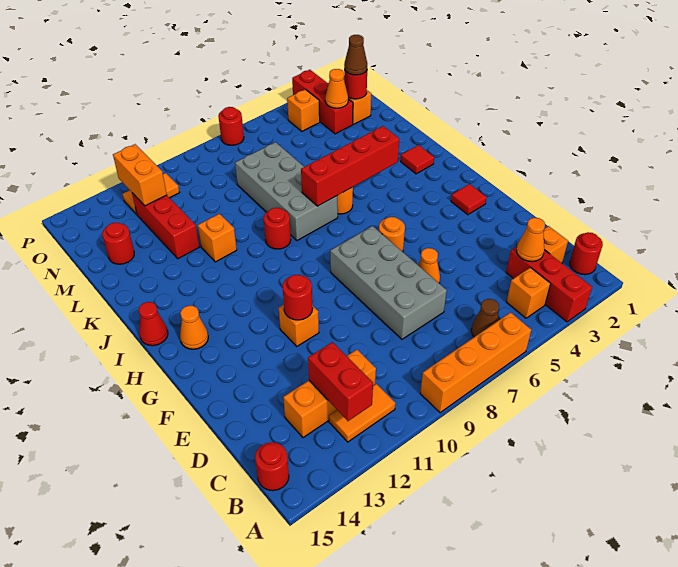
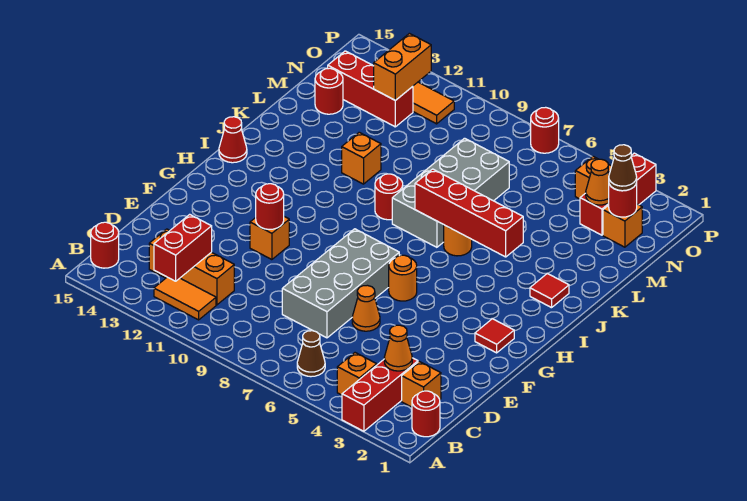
orange brick A6:A9 level 1 -> none
orange cone H14 level 1 -> none
red brick L12:N12 level 1 -> red brick N12:N14 level 1

